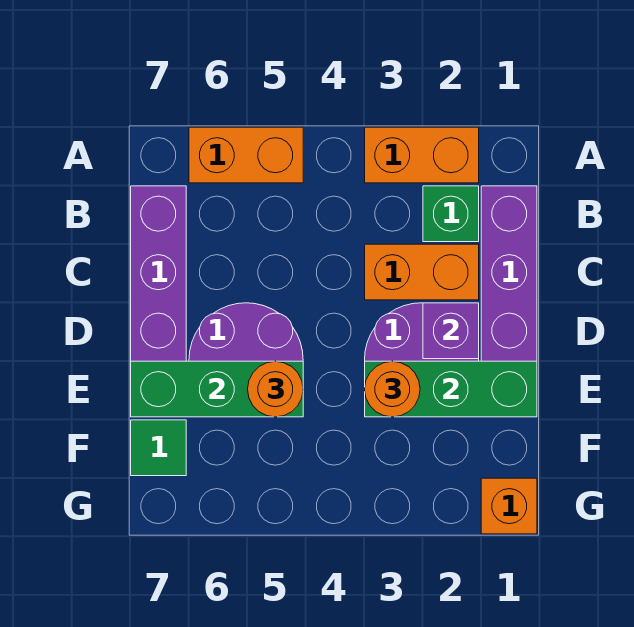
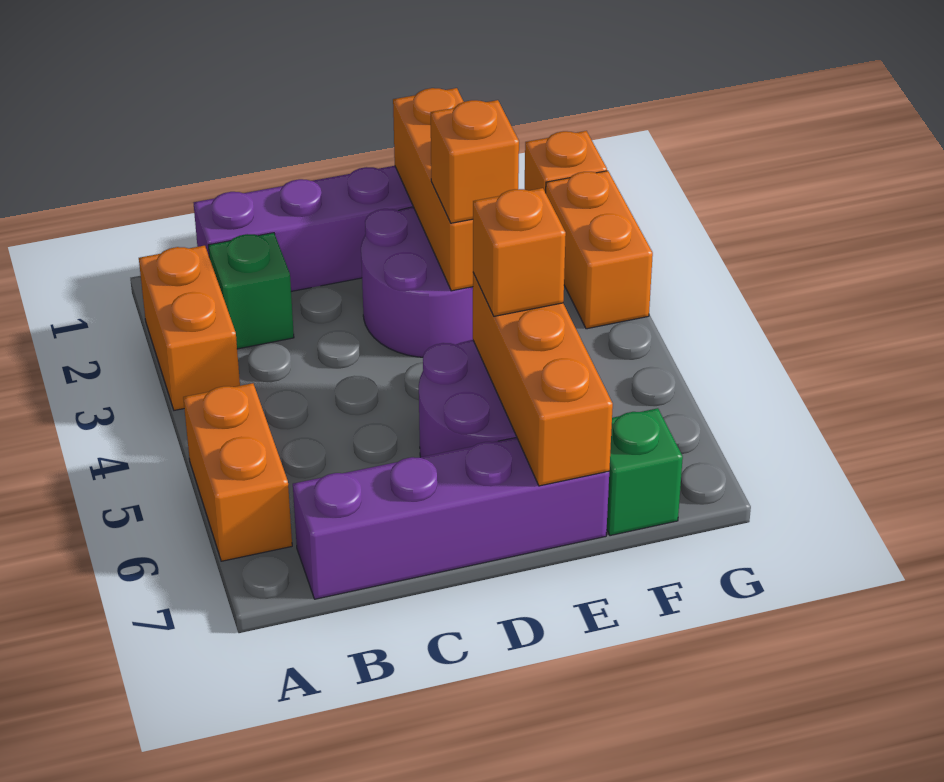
orange brick C2:C3 level 1 -> orange brick G2:G3 level 1
purple brick D2 level 2 -> none
green brick E1:E3 level 2 -> orange brick E1:E3 level 2
orange round brick E3 level 3 -> orange brick E3 level 3
green brick E5:E7 level 2 -> orange brick E5:E7 level 2
orange round brick E5 level 3 -> orange brick E5 level 3
green tile F7 level 1 -> green brick F7 level 1

